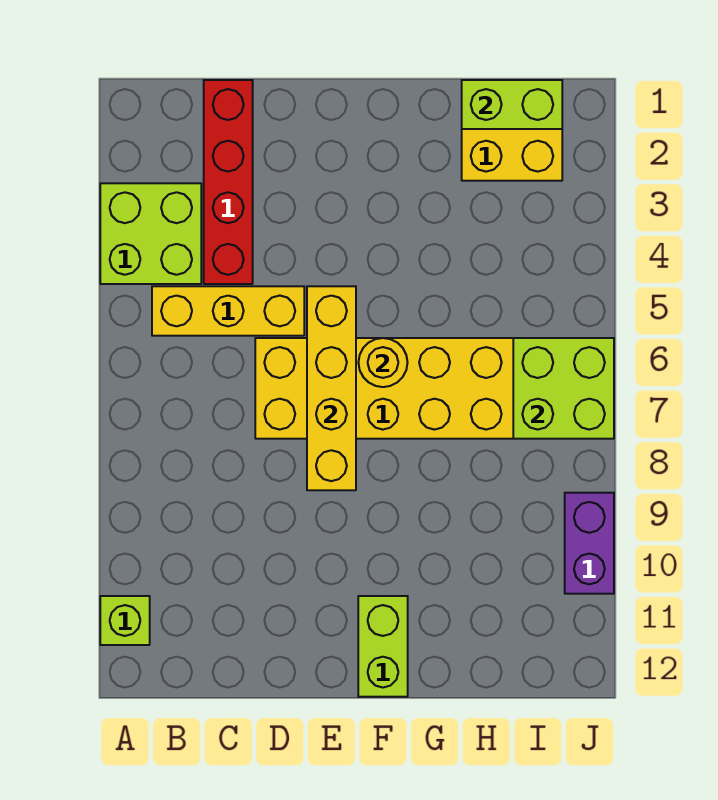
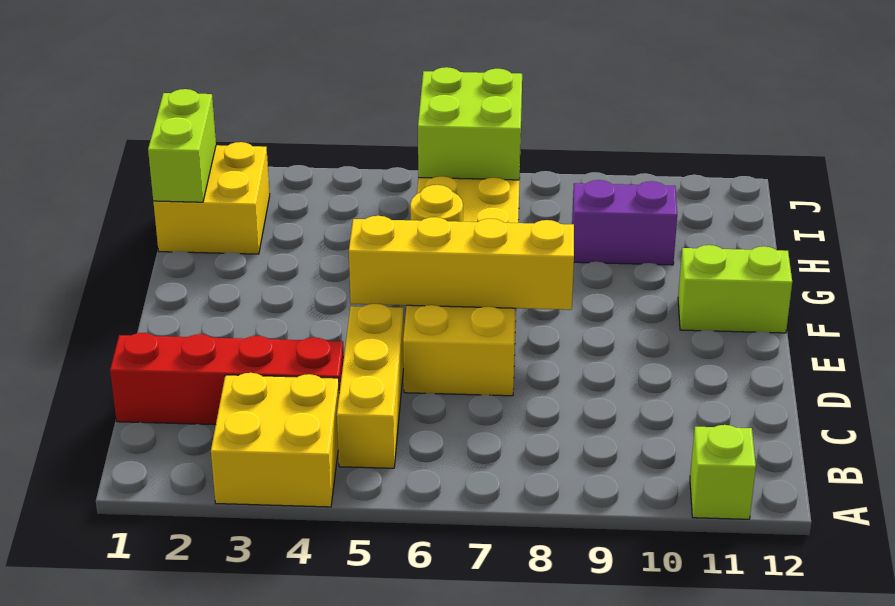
lime brick A3:B4 level 1 -> yellow brick A3:B4 level 1
purple brick J9:J10 level 1 -> purple brick H9:H10 level 1

